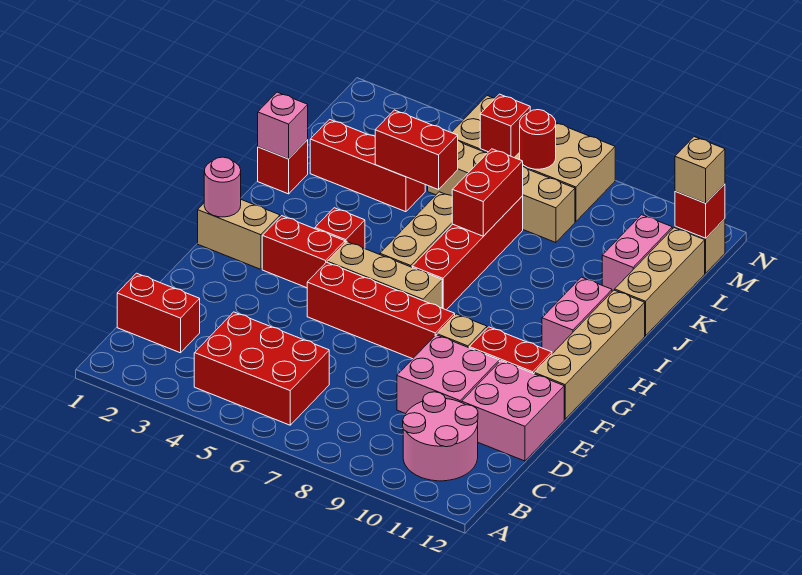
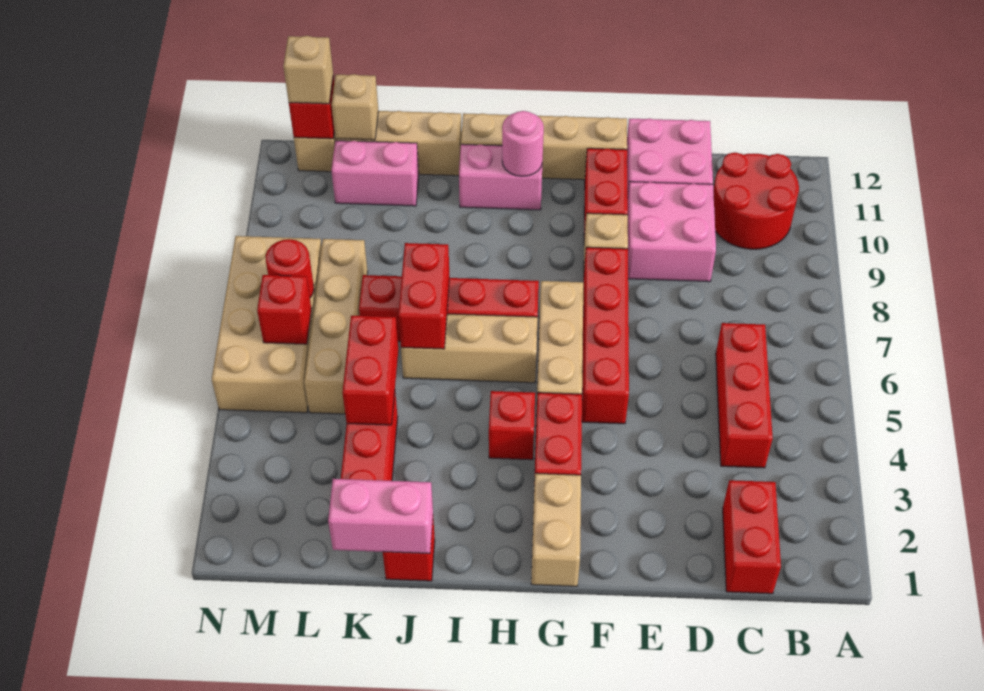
red brick B4:C6 level 1 -> red brick C4:C6 level 1
pink round brick B10:C11 level 1 -> red round brick B10:C11 level 1
pink round brick G1 level 2 -> pink round brick H11 level 2
pink brick J1 level 2 -> pink brick J1:K1 level 2
red brick J7:K7 level 2 -> red brick J6:J7 level 2
none -> tan brick L12 level 2

